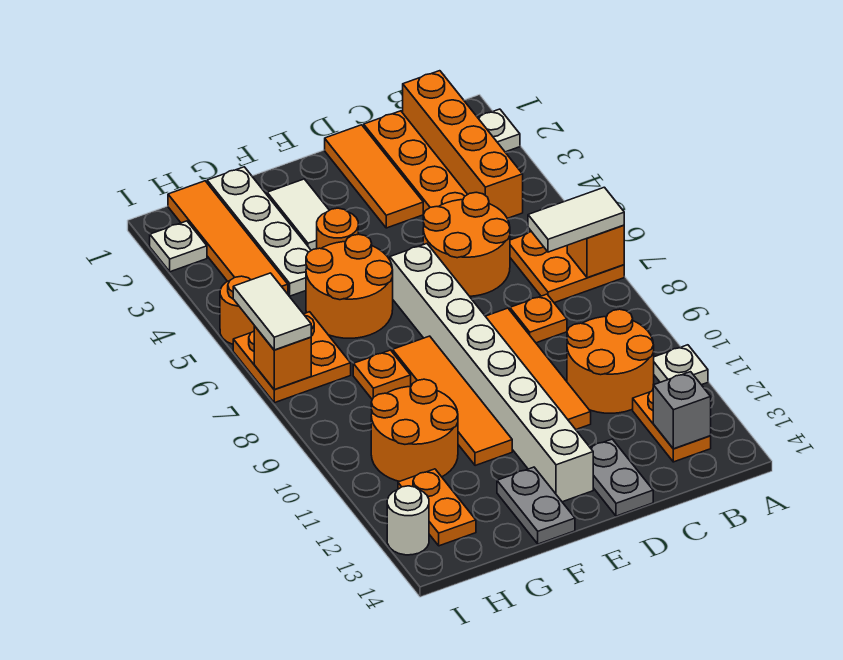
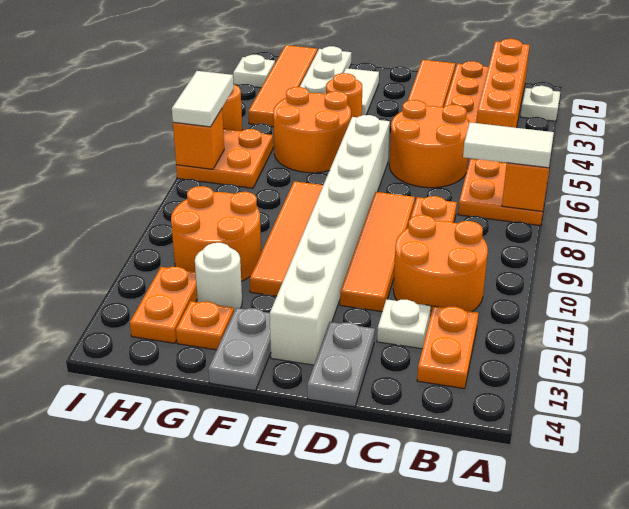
white plate A11 level 1 -> white plate C12 level 1
grey brick B13 level 2 -> none
orange plate G8 level 1 -> orange plate G13 level 1
white round brick I13 level 1 -> white round brick G12 level 1

